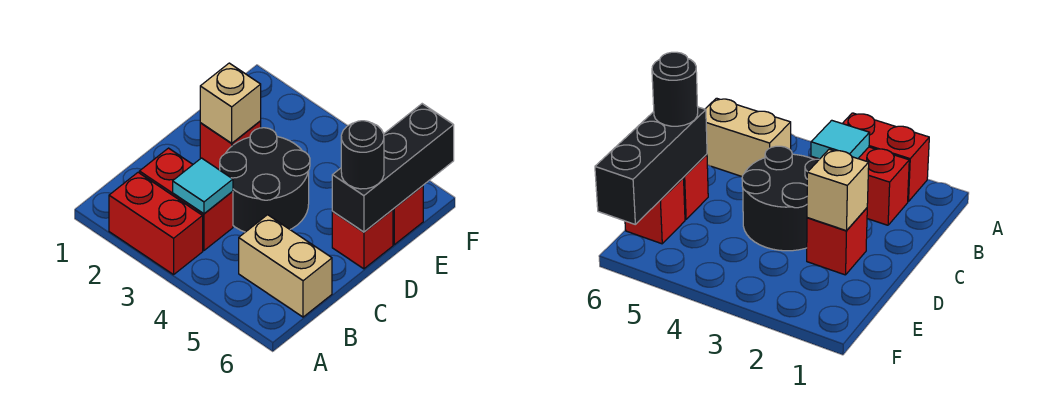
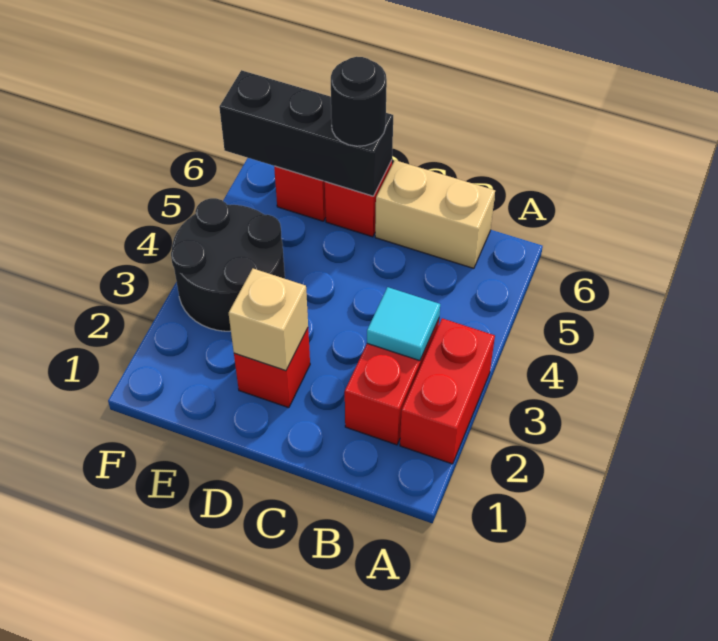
tan brick B5:B6 level 1 -> tan brick B6:C6 level 1
black round brick C3:D4 level 1 -> black round brick E3:F4 level 1

